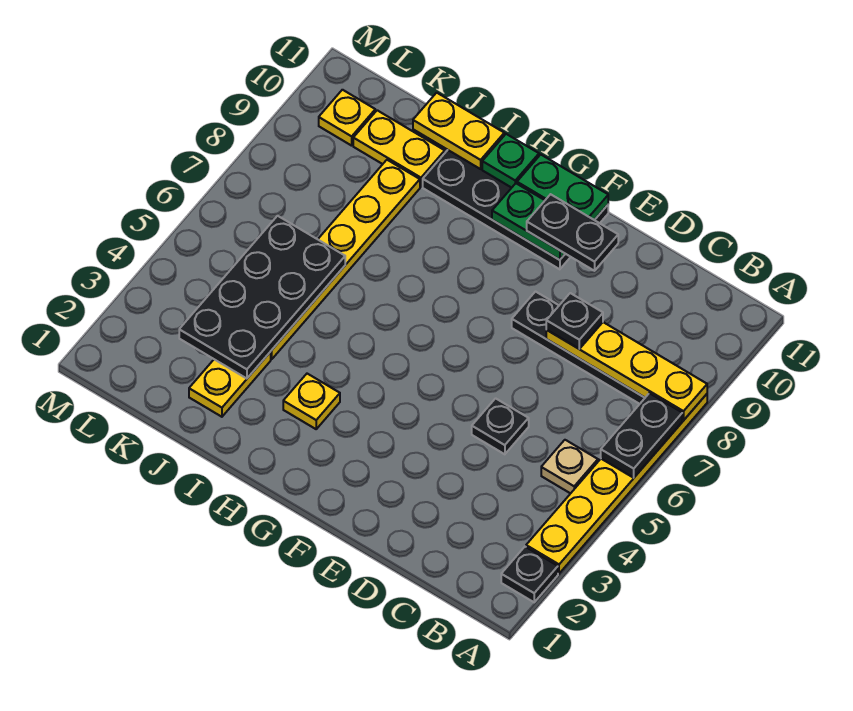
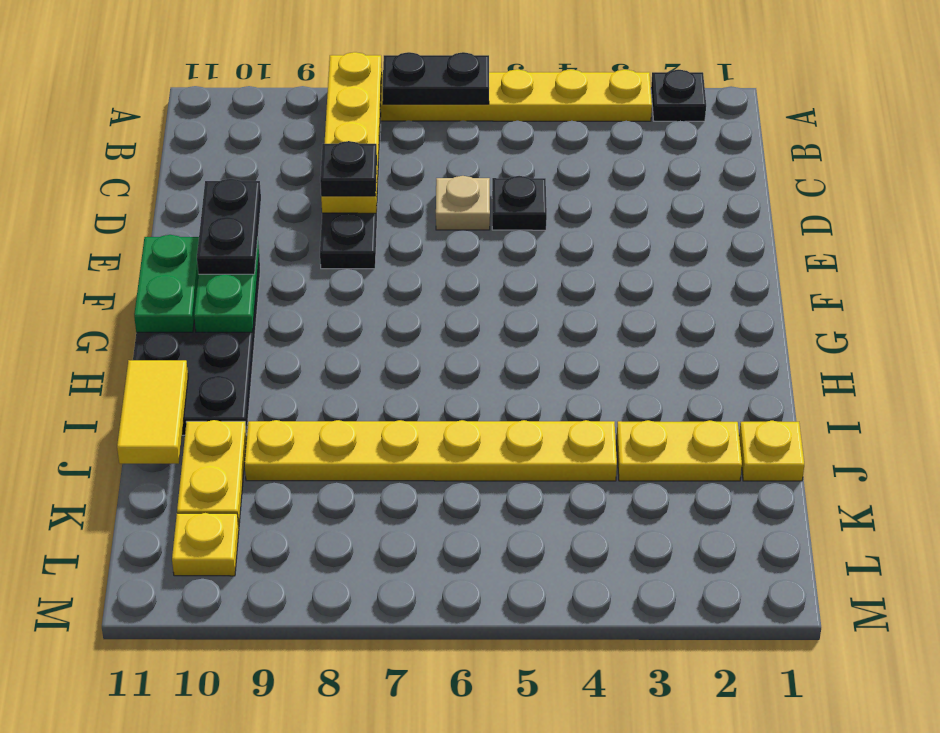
tan plate B5 level 1 -> tan plate D6 level 1
yellow plate H3 level 1 -> yellow plate J1 level 1
green plate H11 level 2 -> none
yellow plate I11:J11 level 2 -> yellow tile I11:J11 level 2
black plate J3:K6 level 2 -> none

